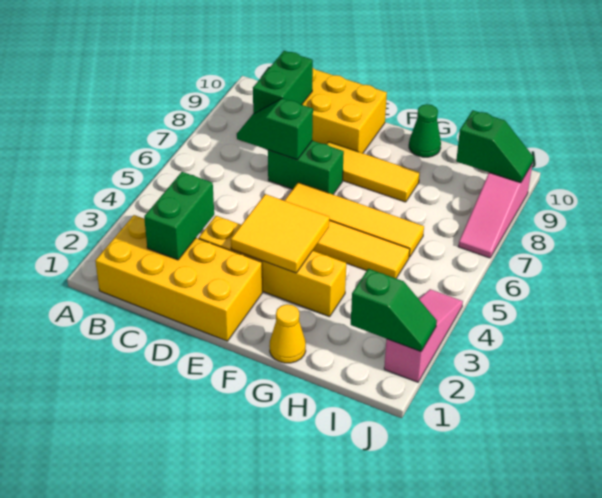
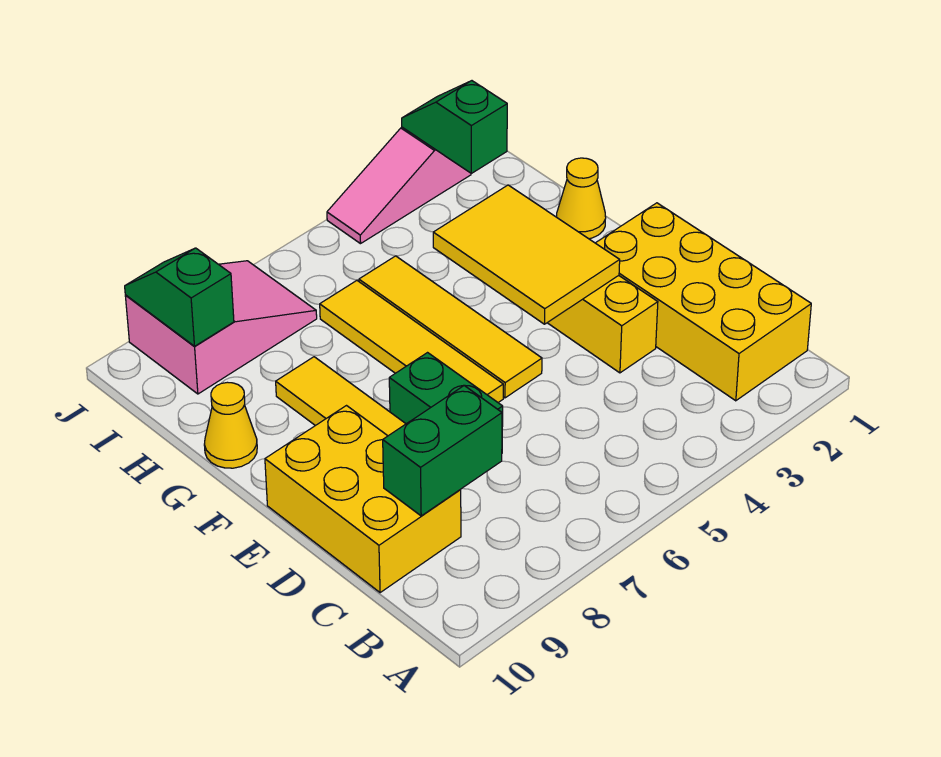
green brick C2:C3 level 2 -> none
green slope C7:D7 level 2 top D -> none
yellow tile E3:F4 level 2 -> yellow tile E3:G4 level 2
green cone G10 level 1 -> yellow cone G10 level 1
pink slope J7:J9 level 1 top 9 -> pink slope I7:J9 level 1 top 9

